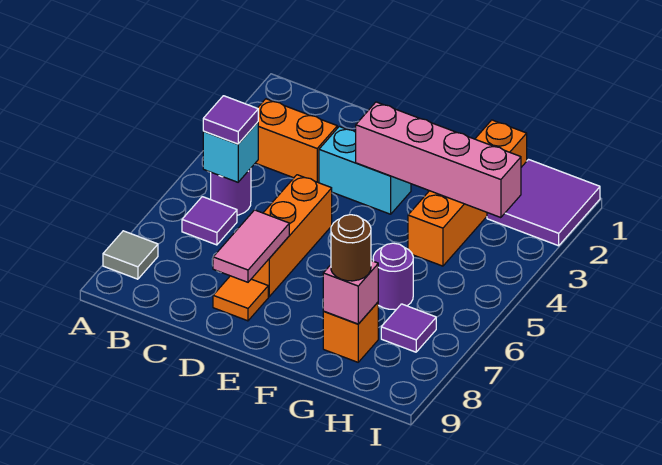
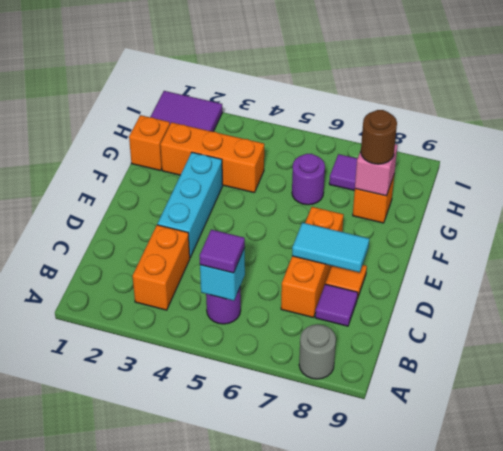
grey tile A8 level 1 -> grey round brick A8 level 1
purple tile B6 level 1 -> purple tile C8 level 1
cyan brick D3:E3 level 1 -> cyan brick D3:F3 level 1
orange brick D5:D7 level 1 -> orange brick C7:E7 level 1
pink tile D7:D8 level 2 -> cyan tile D7:D8 level 2
pink brick E3:H3 level 2 -> none

